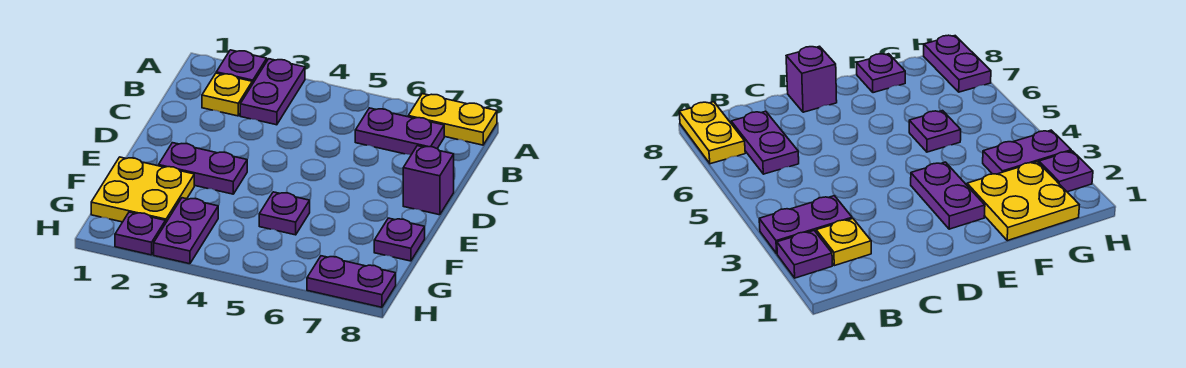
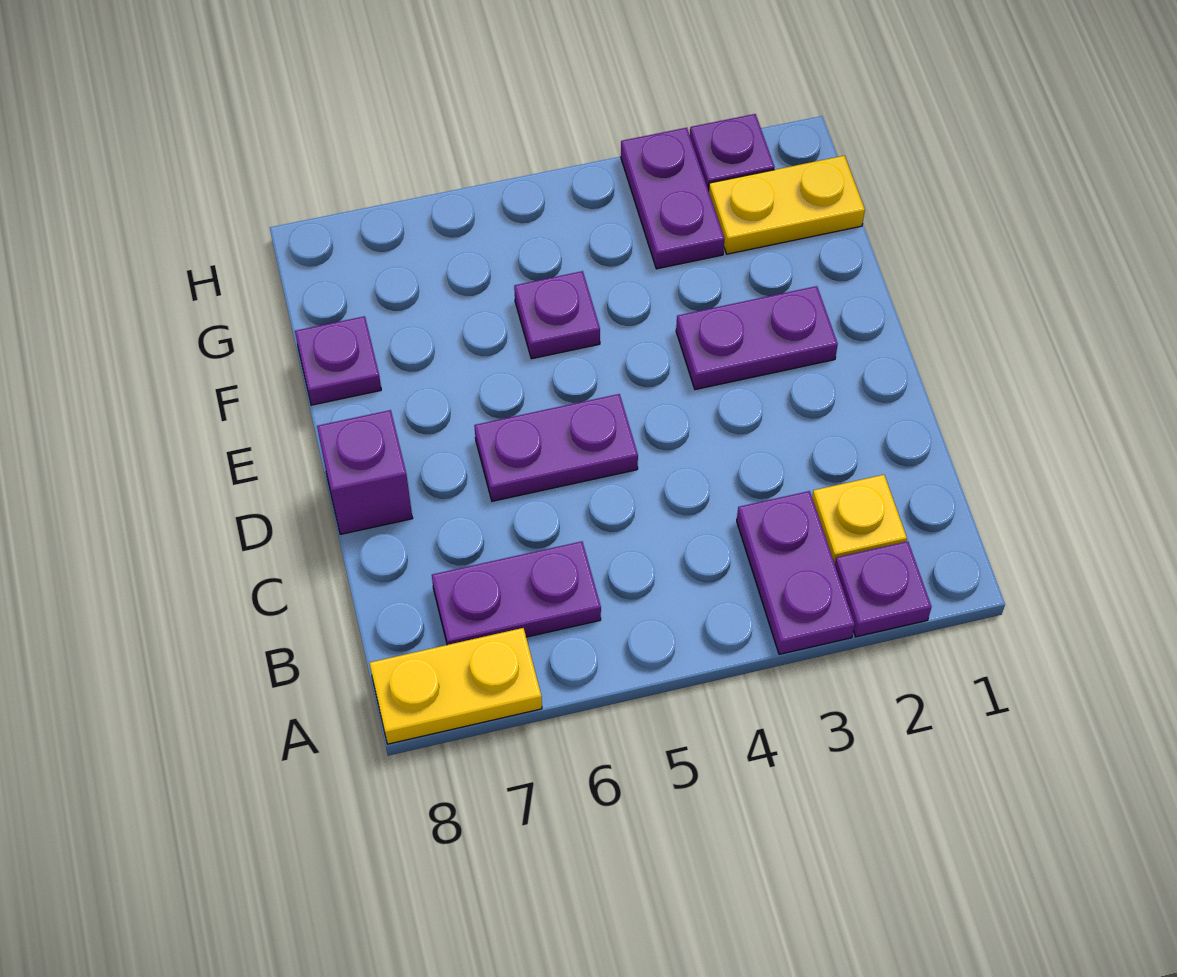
yellow plate F1:G2 level 1 -> yellow plate G1:G2 level 1
purple plate H7:H8 level 1 -> purple plate D5:D6 level 1

